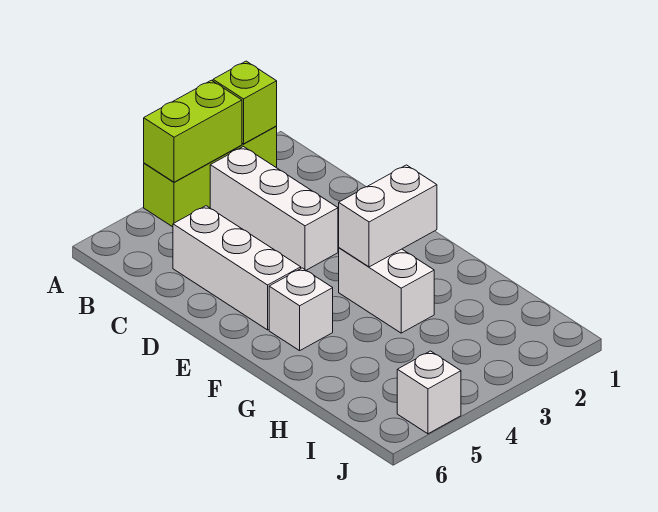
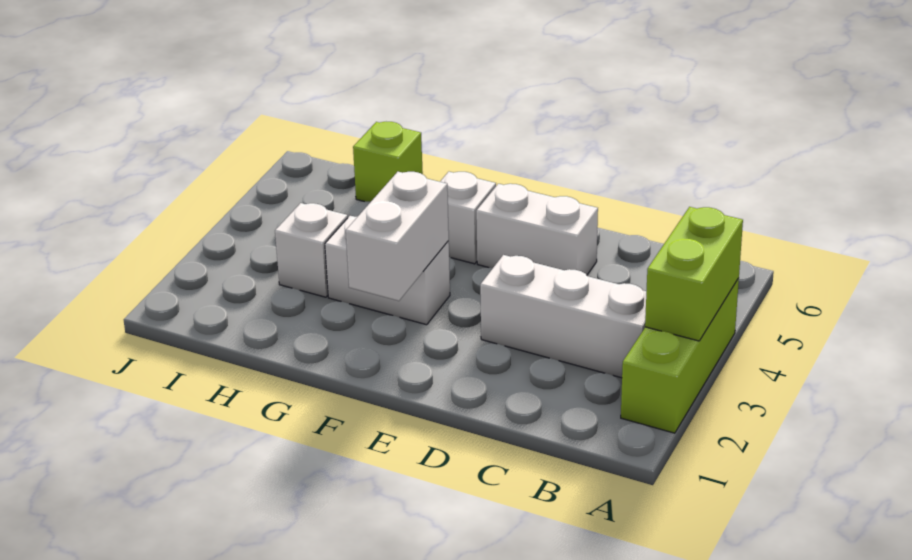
lime brick A2 level 2 -> lime brick H6 level 1
white brick C5:E5 level 1 -> white brick D5:E5 level 1
white brick J5 level 1 -> white brick H3 level 1

